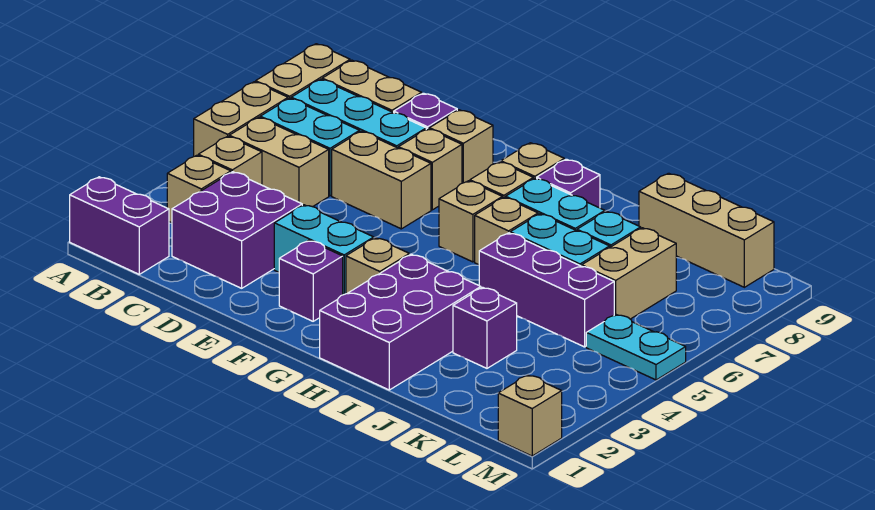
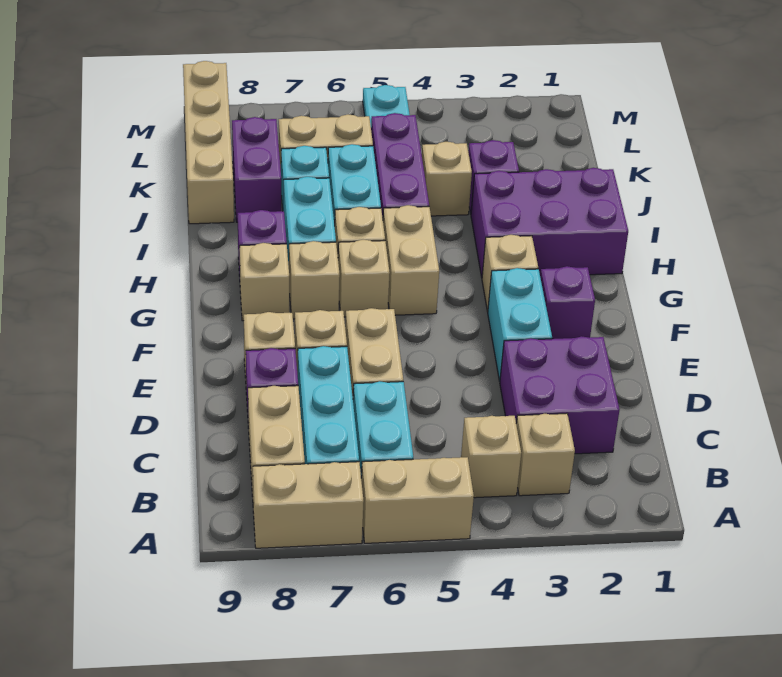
purple brick A1:B1 level 1 -> purple brick J8:K8 level 1
tan brick B5:C5 level 1 -> tan brick G5:H5 level 1
tan brick J9:L9 level 1 -> tan brick J9:M9 level 1
tan brick M1 level 1 -> tan brick J4 level 1

